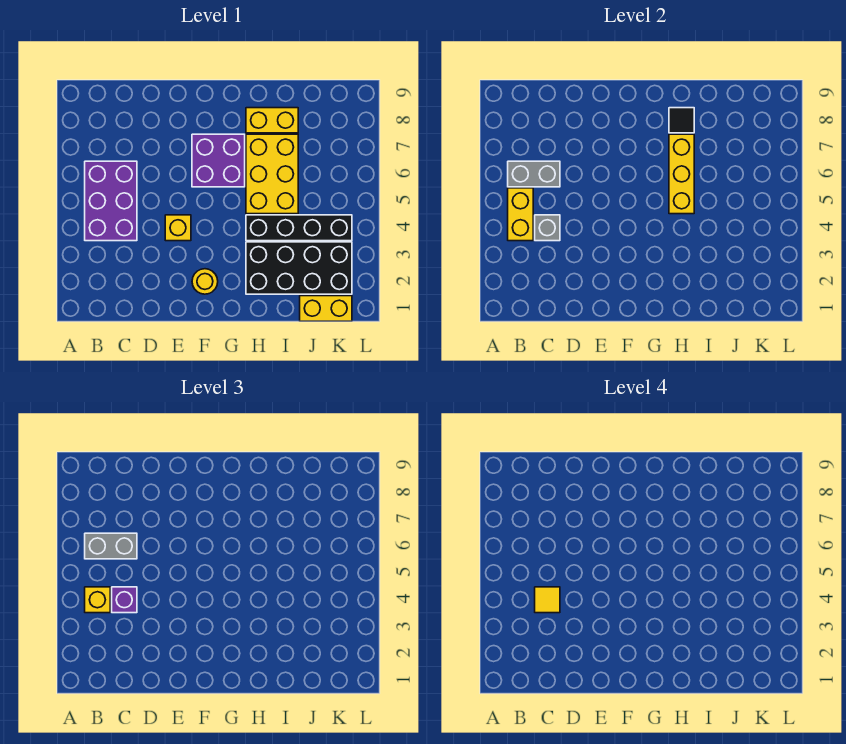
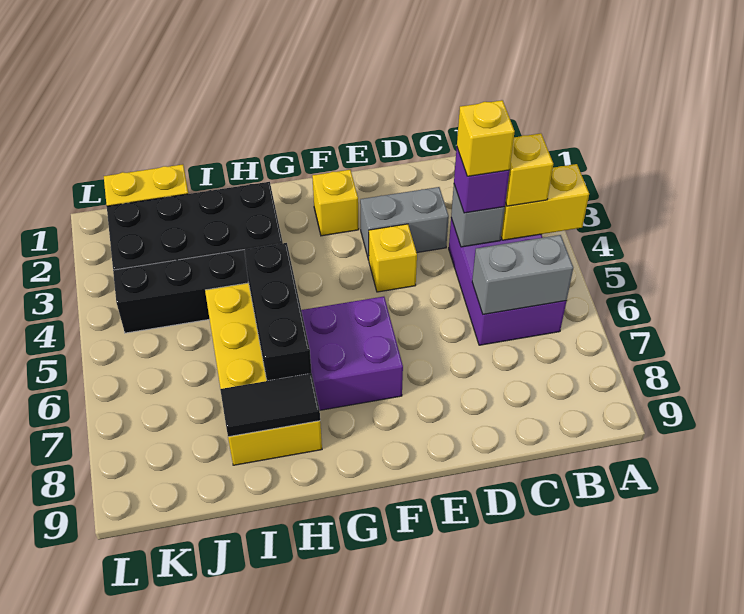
yellow brick B4:B5 level 2 -> yellow brick A4:B4 level 2
grey brick B6:C6 level 3 -> grey brick D3:E3 level 1
yellow tile C4 level 4 -> yellow brick C4 level 4
yellow round brick F2 level 1 -> yellow brick F2 level 1
yellow brick H5:H7 level 2 -> black brick H5:H7 level 2
black tile H8 level 2 -> black tile H8:I8 level 2

